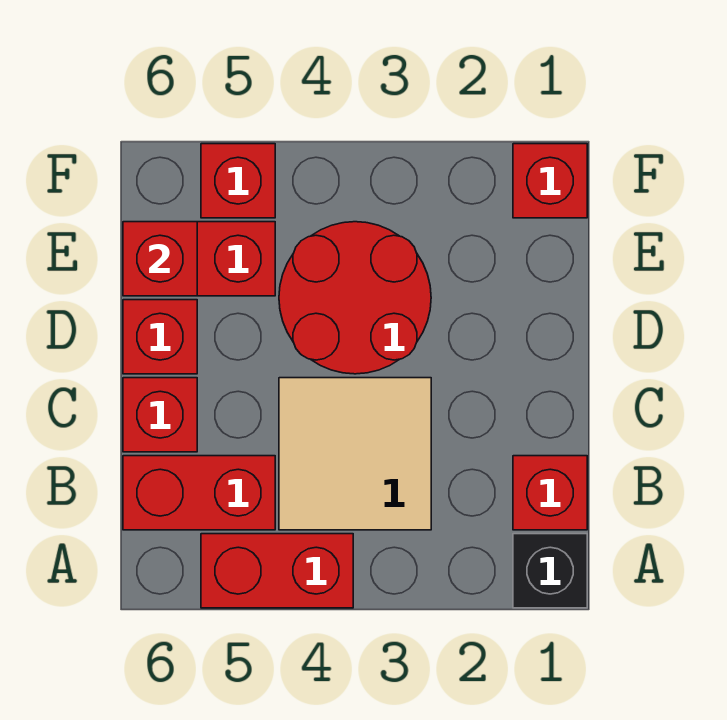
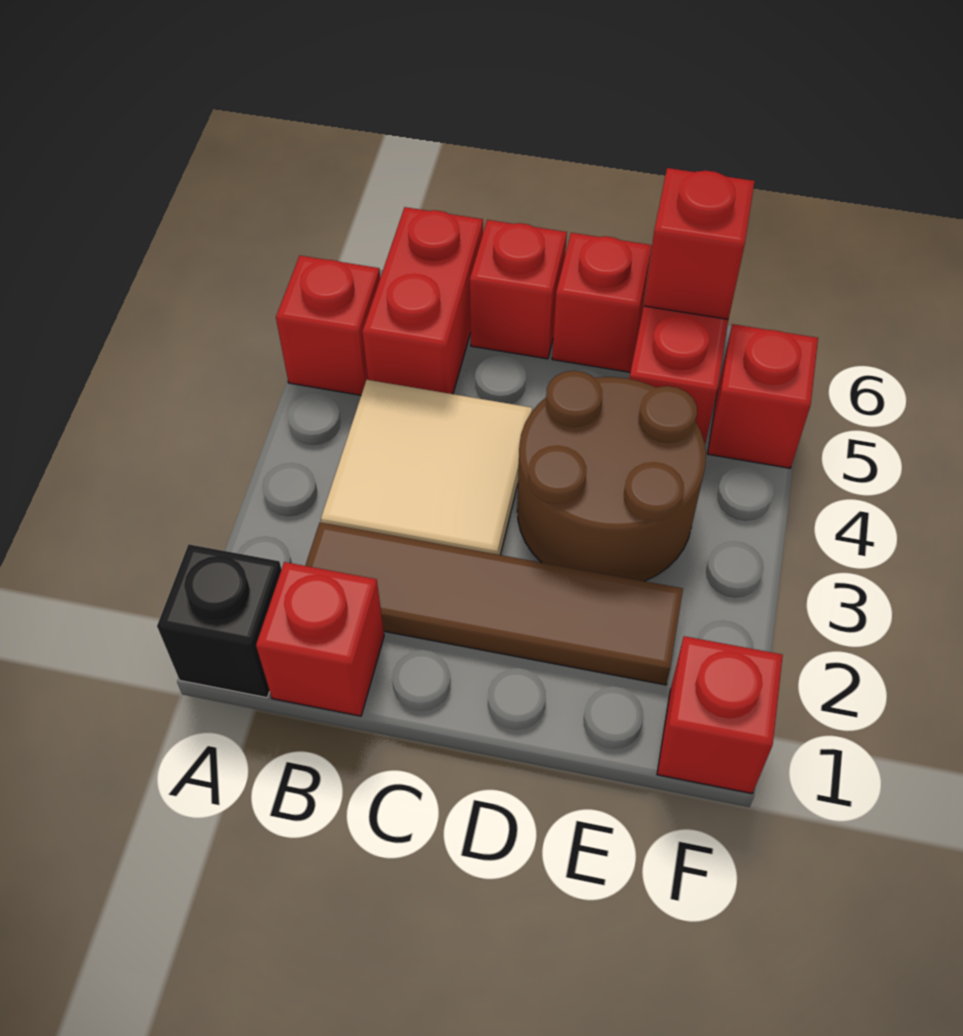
red brick A4:A5 level 1 -> red brick A5 level 1
none -> brown tile B2:E2 level 1
red round brick D3:E4 level 1 -> brown round brick D3:E4 level 1

